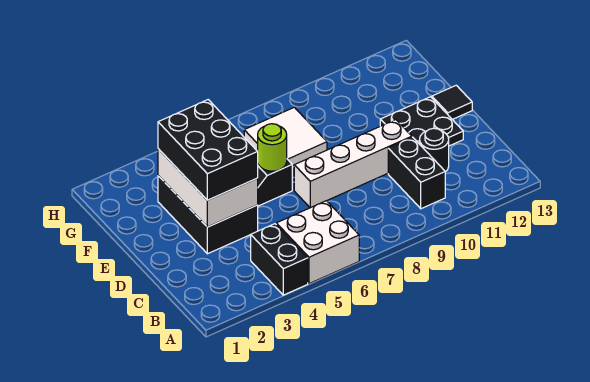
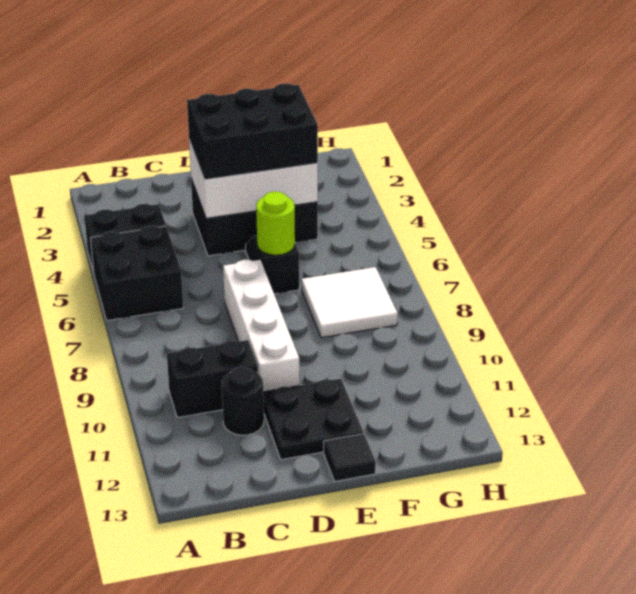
white brick A5:B6 level 1 -> black brick A5:B6 level 1

